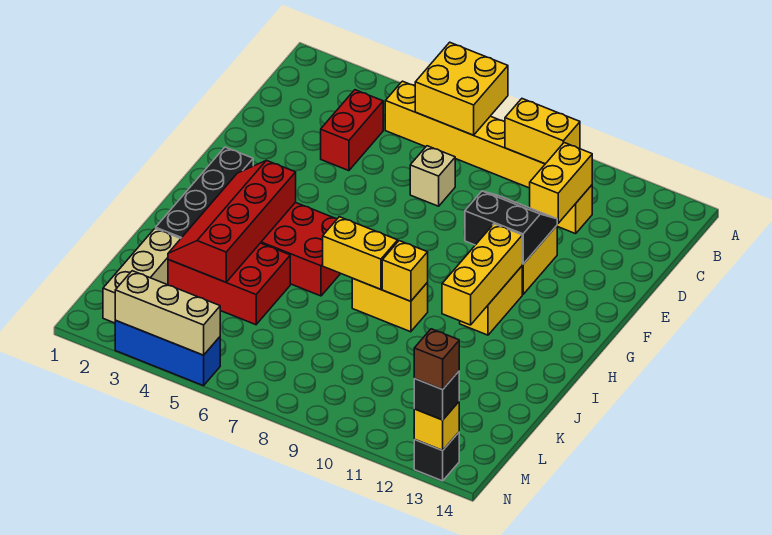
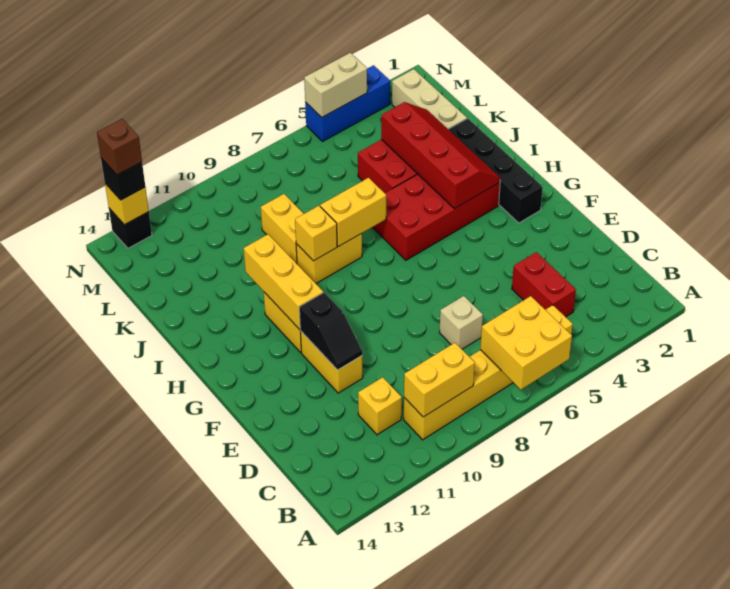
yellow brick C11:D11 level 2 -> yellow brick J9:K9 level 1
black slope E10:F11 level 2 top F -> black slope E11:F11 level 2 top F
tan brick N3:N5 level 2 -> tan brick N4:N5 level 2

